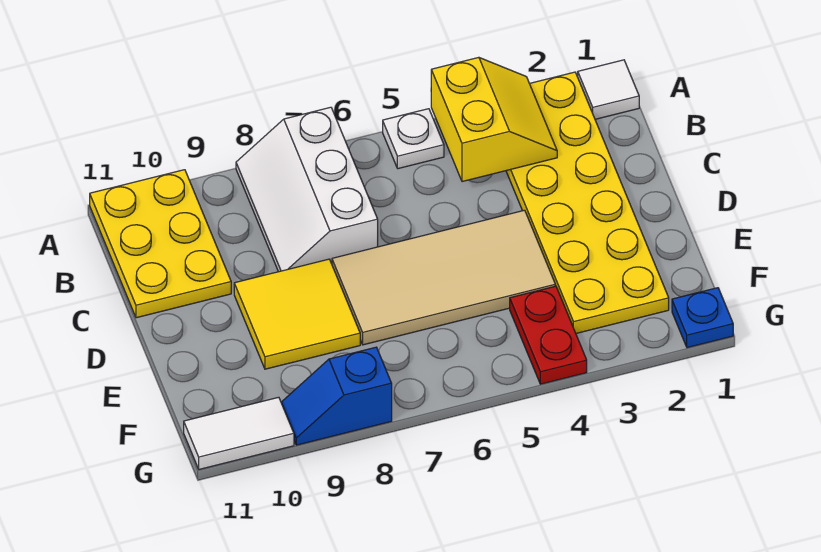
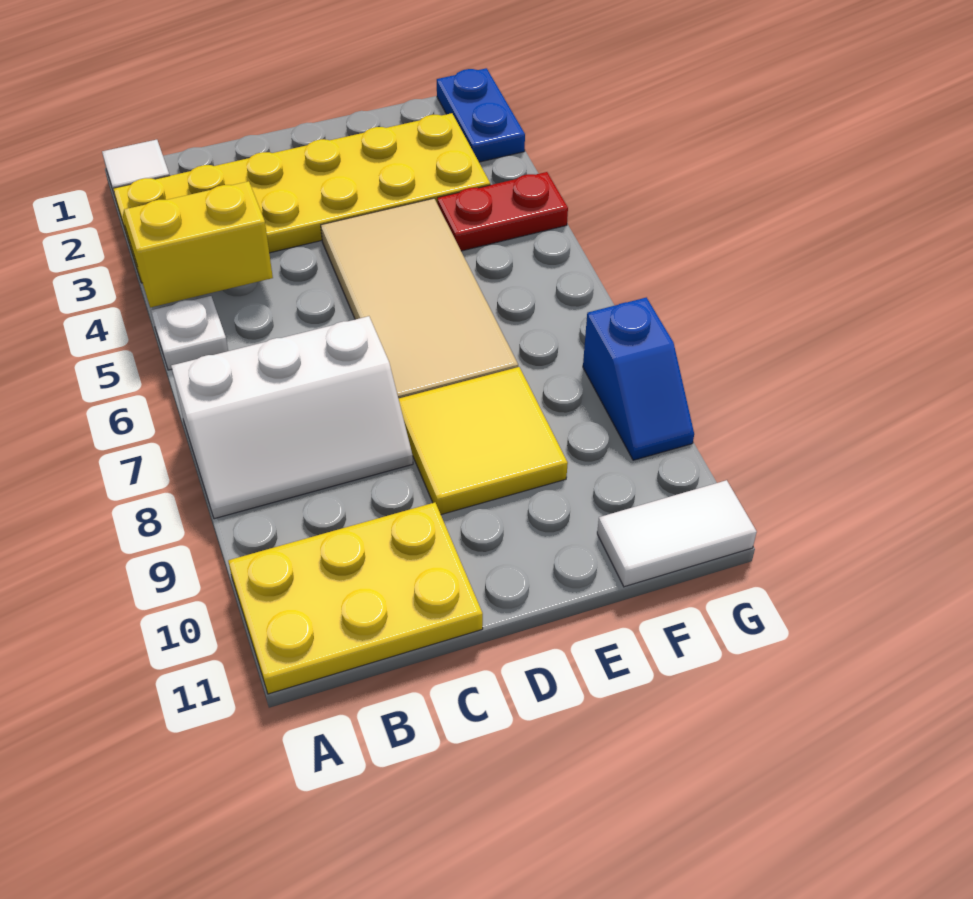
blue plate G1 level 1 -> blue plate G1:G2 level 1
white tile G10:G11 level 1 -> white tile F11:G11 level 1

